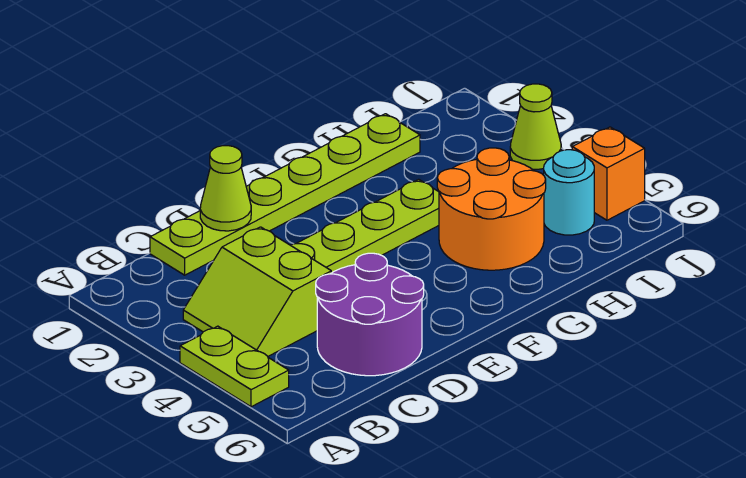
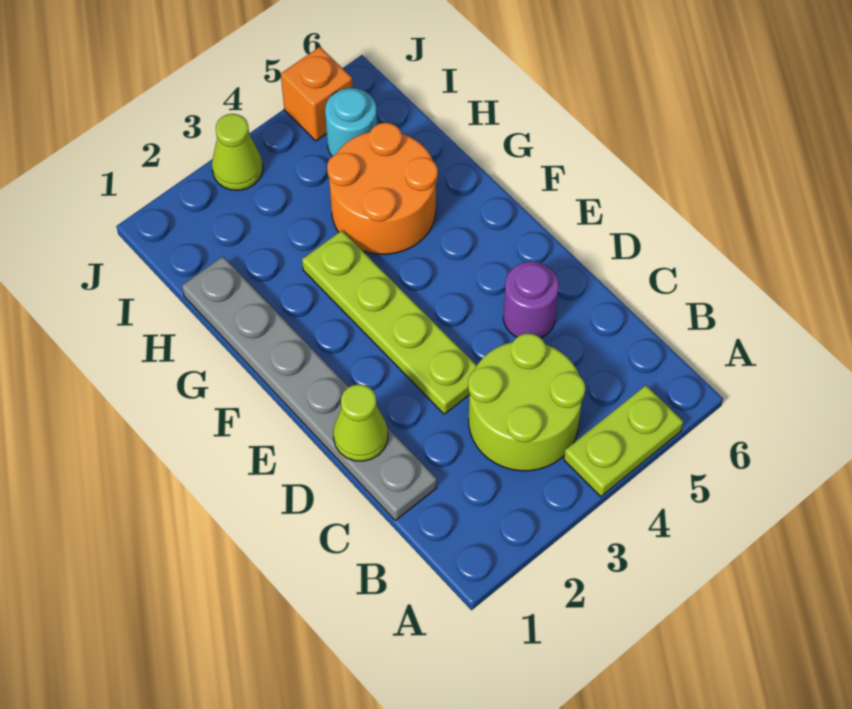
lime slope B3:C4 level 1 top C -> lime round brick B3:C4 level 1
lime plate C1:H1 level 1 -> grey plate C1:H1 level 1
purple round brick C5:D6 level 1 -> purple round brick D5 level 1

